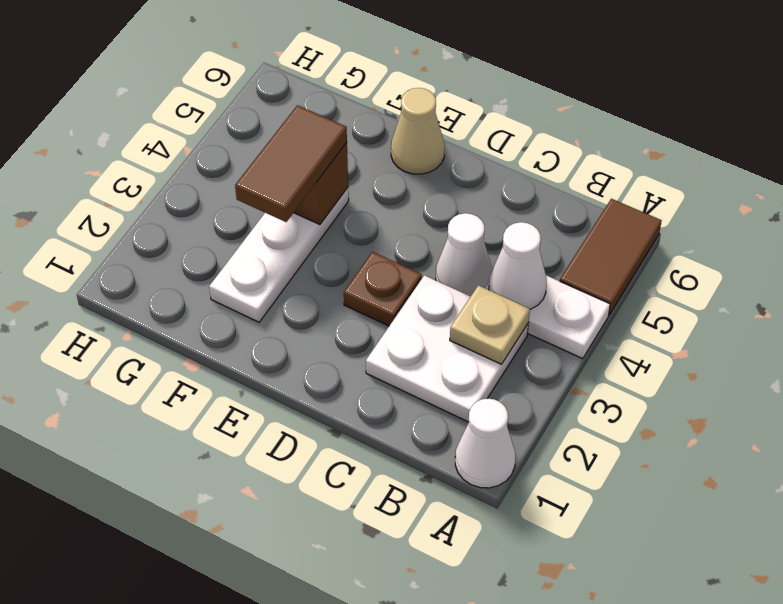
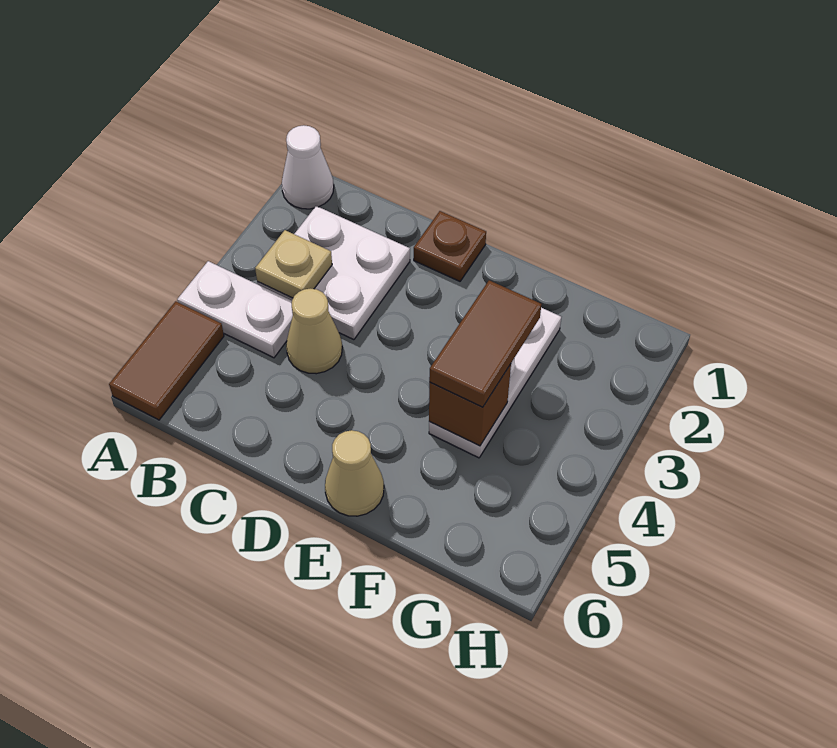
white cone B4 level 2 -> none
white cone C4 level 1 -> tan cone C4 level 1
brown plate D3 level 1 -> brown plate D1 level 1

